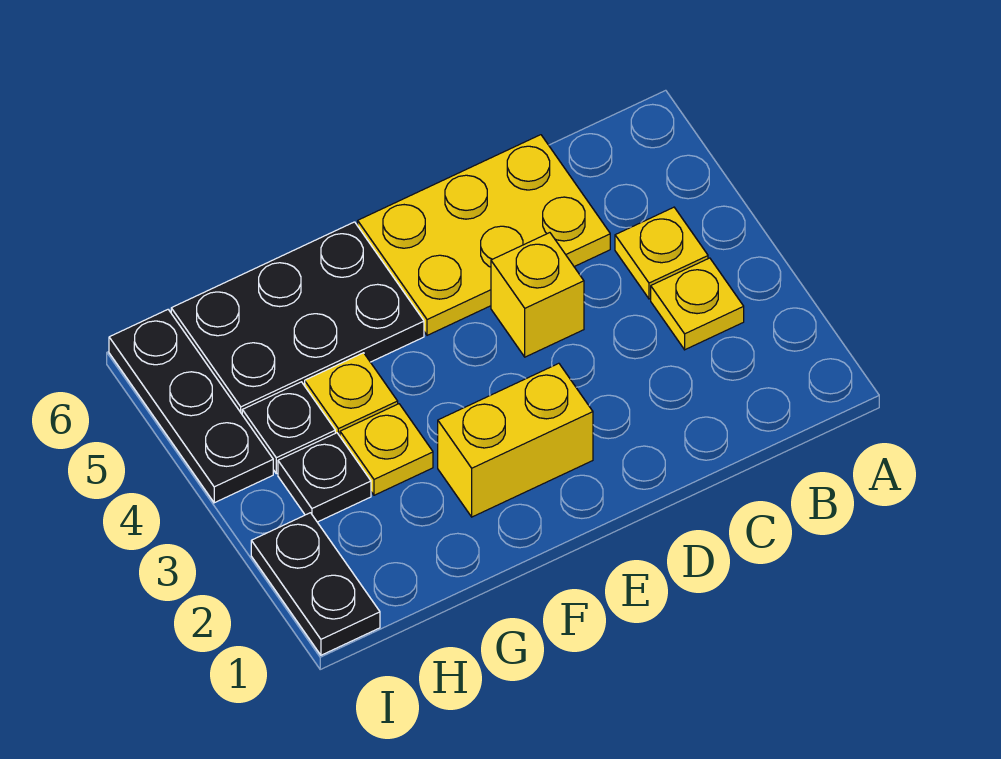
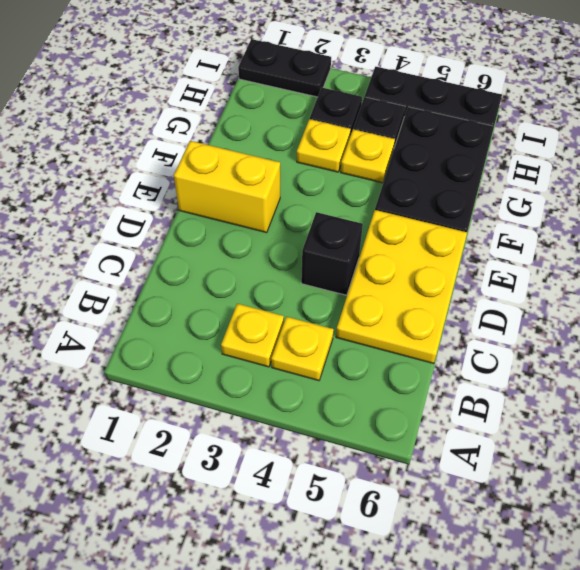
yellow brick D4 level 1 -> black brick D4 level 1
yellow brick E2:F2 level 1 -> yellow brick E1:E2 level 1

